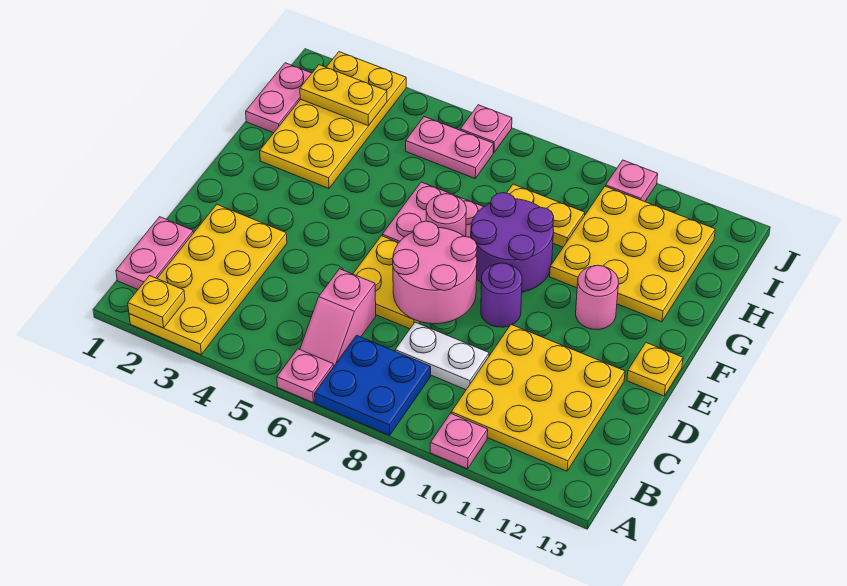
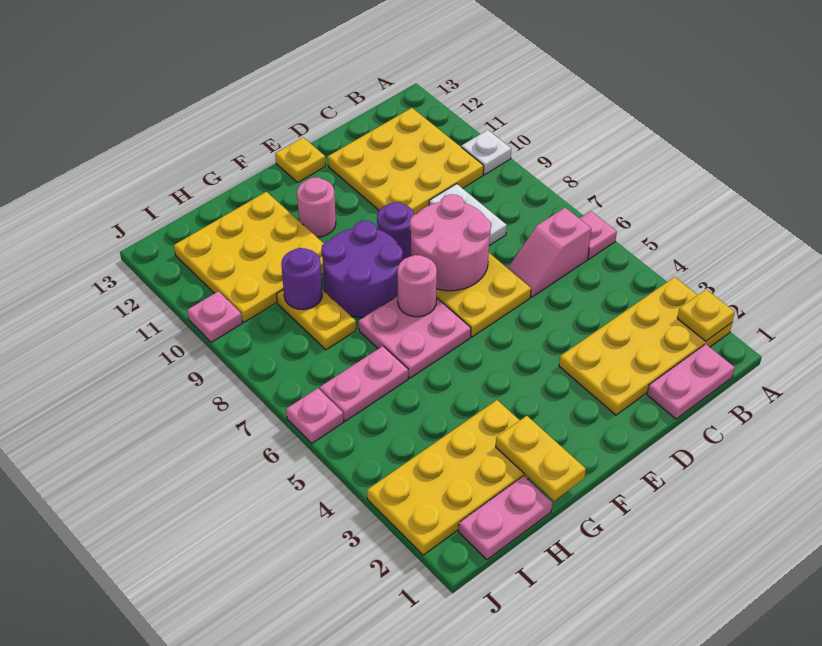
blue plate A7:B8 level 1 -> none
pink plate A10 level 1 -> white plate A10 level 1
pink slope B6:C6 level 1 top C -> pink slope B6:C6 level 1 top B
none -> purple round brick H9 level 2
yellow plate I2:I3 level 2 -> yellow plate G1:G2 level 2
pink plate I5:I6 level 1 -> pink plate H6:I6 level 1

